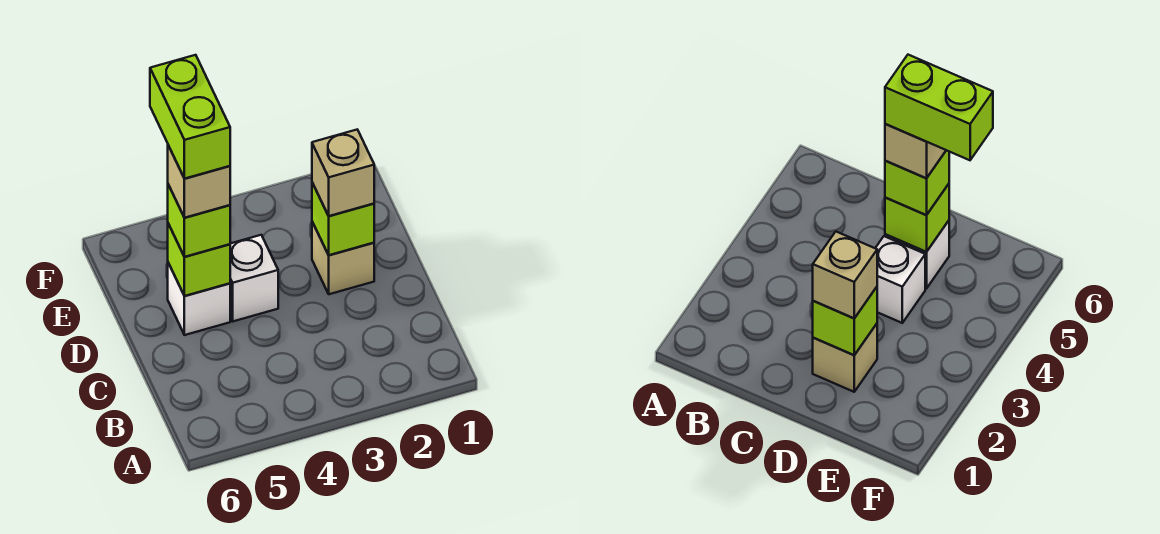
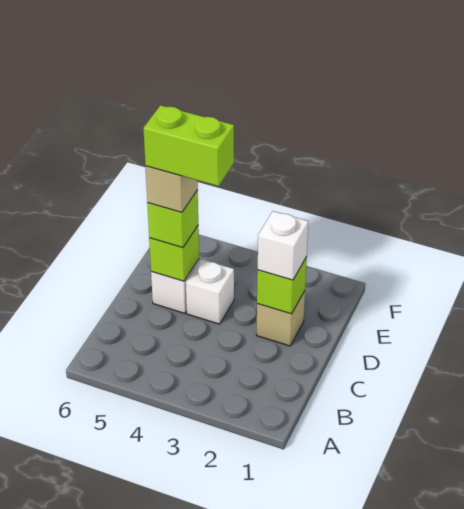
tan brick D2 level 3 -> white brick D2 level 3
lime brick D5:E5 level 5 -> lime brick D4:D5 level 5

